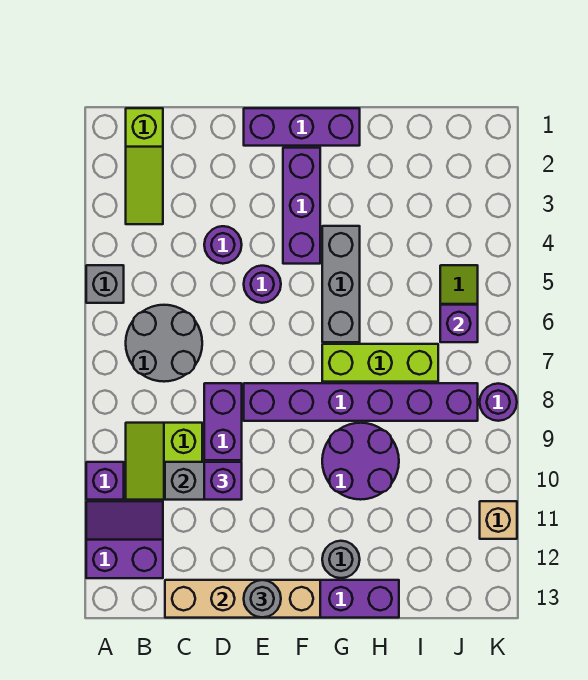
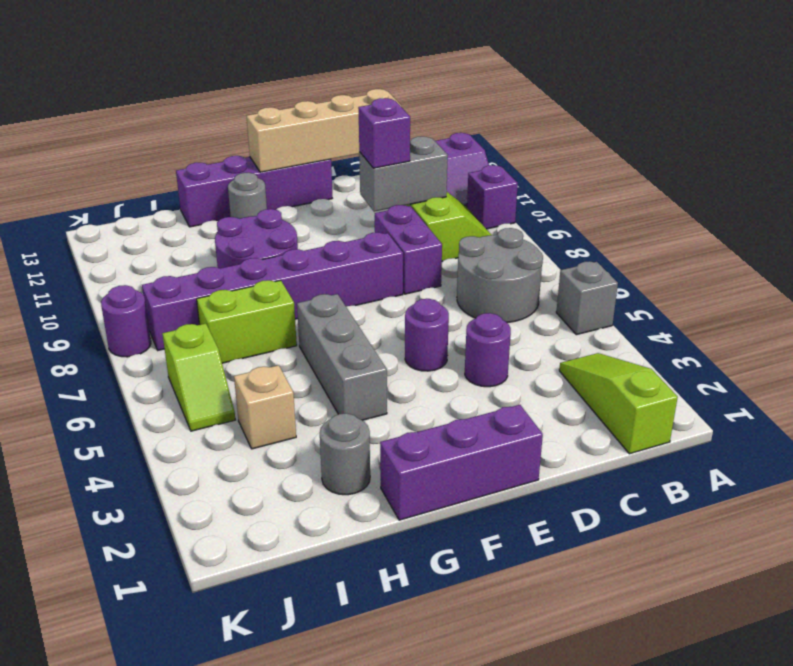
grey round brick E13 level 3 -> grey round brick H2 level 1
purple brick F2:F4 level 1 -> none
lime brick G7:I7 level 1 -> lime brick H7:I7 level 1
purple brick J6 level 2 -> none
tan brick K11 level 1 -> tan brick I4 level 1

